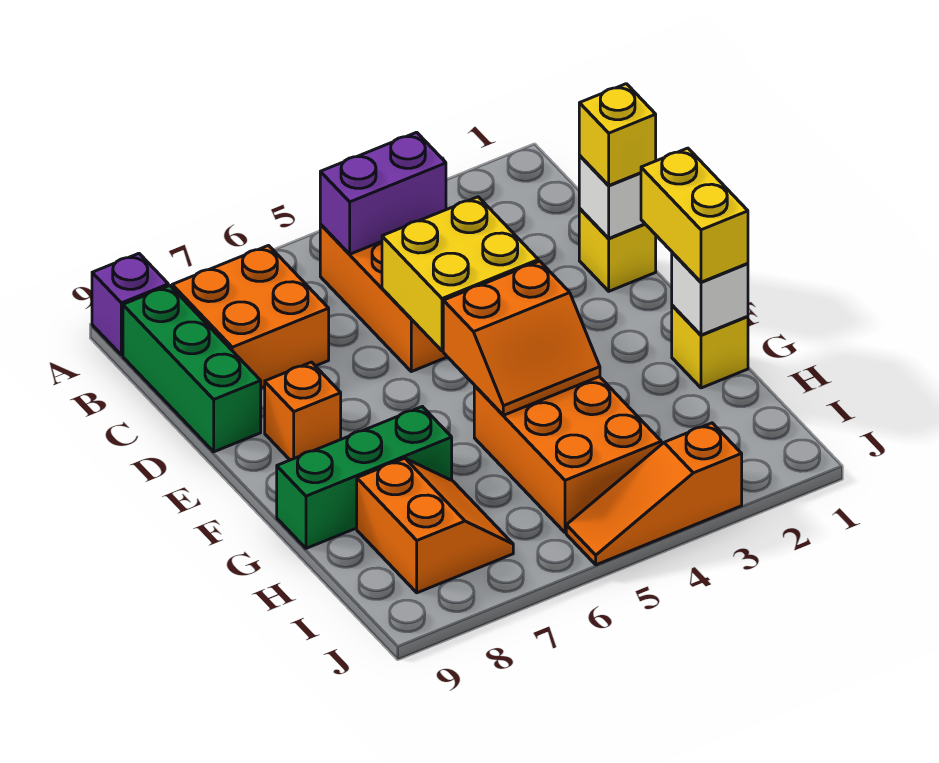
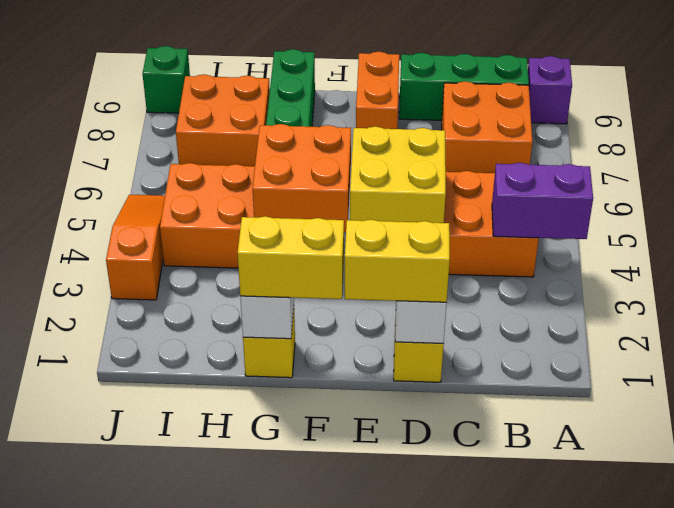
purple brick B4:B5 level 2 -> purple brick A4:B4 level 2
yellow brick D1 level 3 -> yellow brick D1:E1 level 3
orange brick E8 level 1 -> orange brick E8:E9 level 1
orange slope F4:G5 level 2 top F -> orange brick F4:G5 level 2
orange slope H7:I8 level 1 top 8 -> orange brick H7:I8 level 1
none -> green brick J9 level 1

